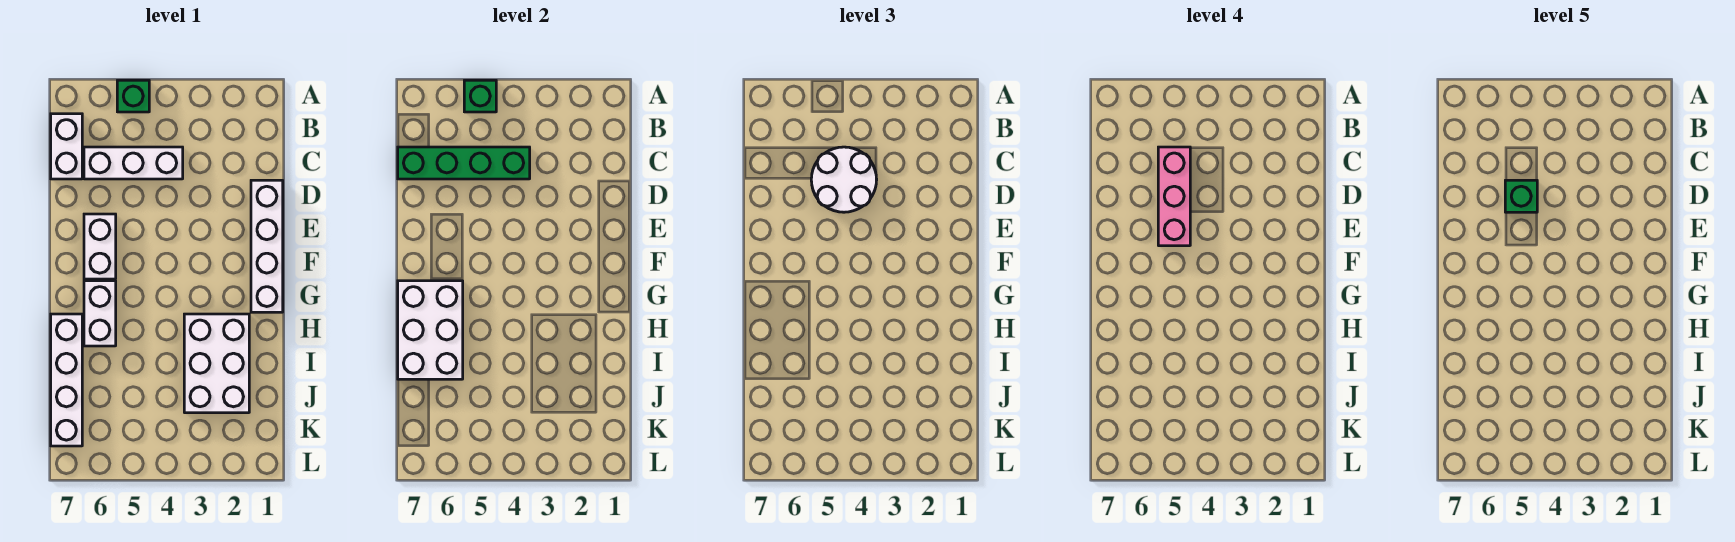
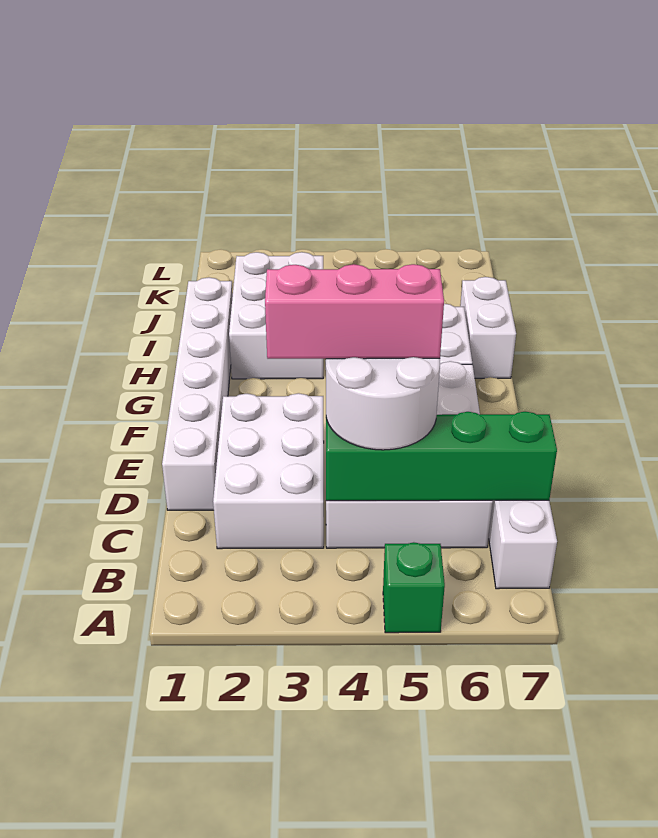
green brick A5 level 2 -> none
pink brick C5:E5 level 4 -> pink brick D3:D5 level 4
white brick D1:G1 level 1 -> white brick D1:I1 level 1
green brick D5 level 5 -> none
white brick G6:I7 level 2 -> white brick C2:E3 level 1
white brick H7:K7 level 1 -> white brick H7:I7 level 1

